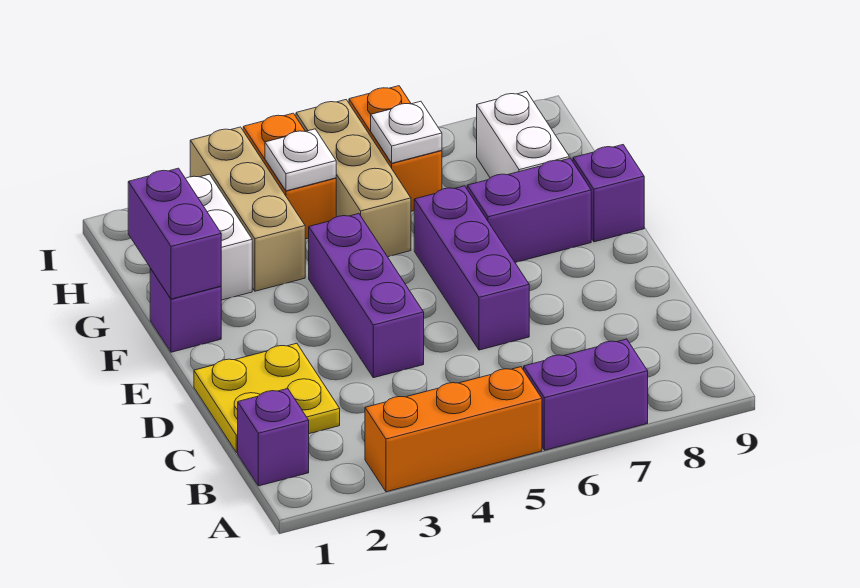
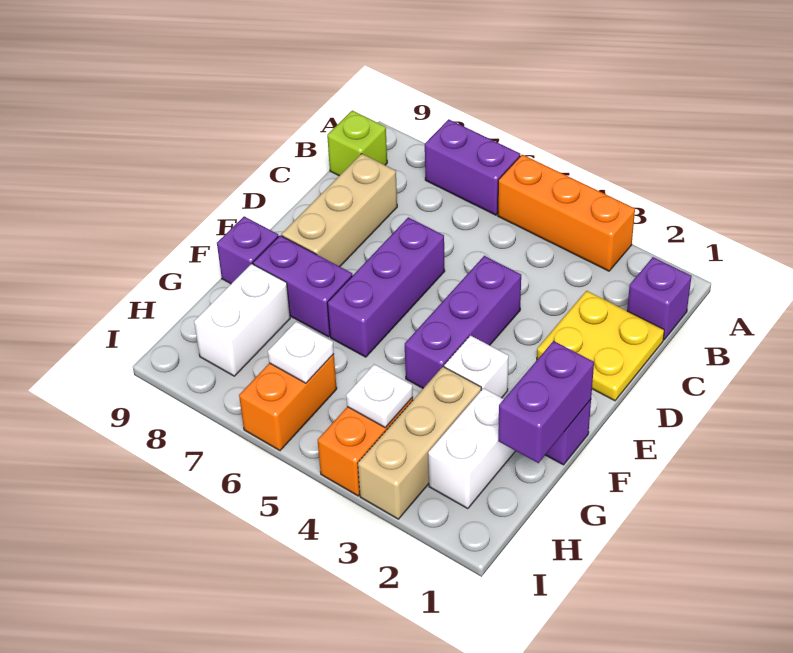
none -> lime brick B9 level 1
none -> white brick F3 level 1
tan brick G5:I5 level 1 -> tan brick C8:E8 level 1

